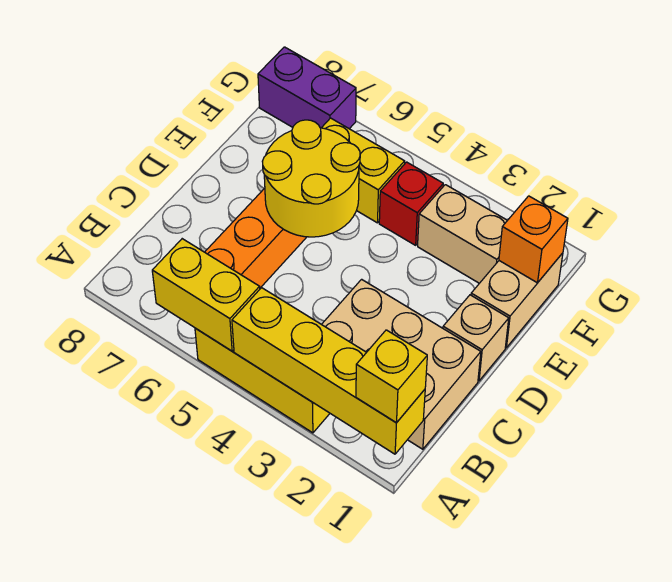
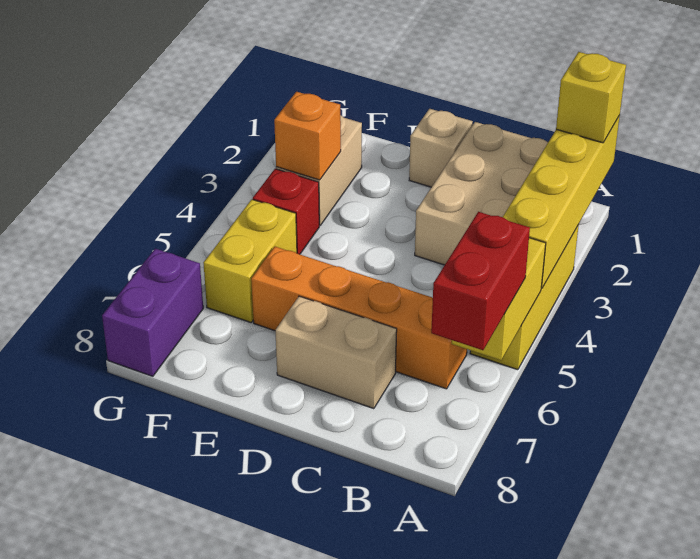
none -> red brick A6:A7 level 3
yellow round brick D5:E6 level 2 -> none
tan brick E1:F1 level 1 -> tan brick C7:D7 level 1
orange brick F1 level 2 -> orange brick F3 level 2

